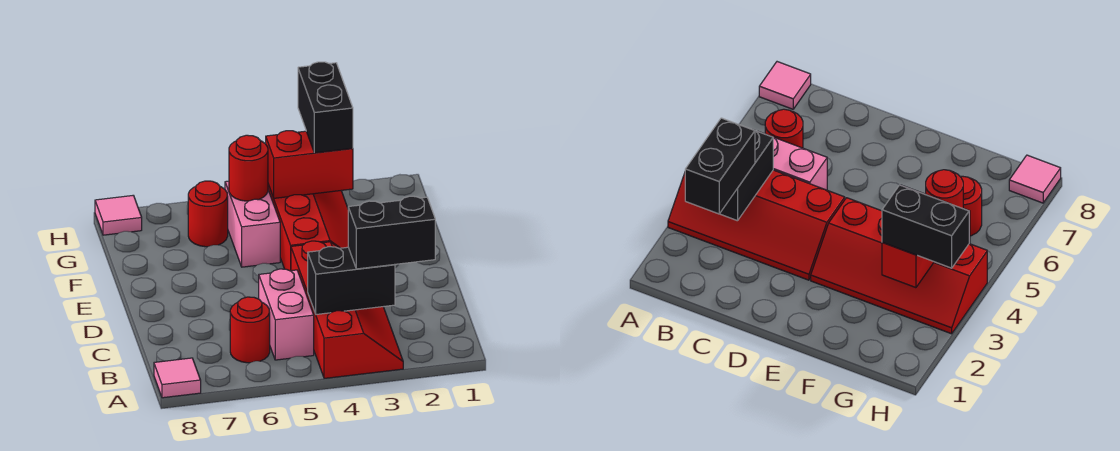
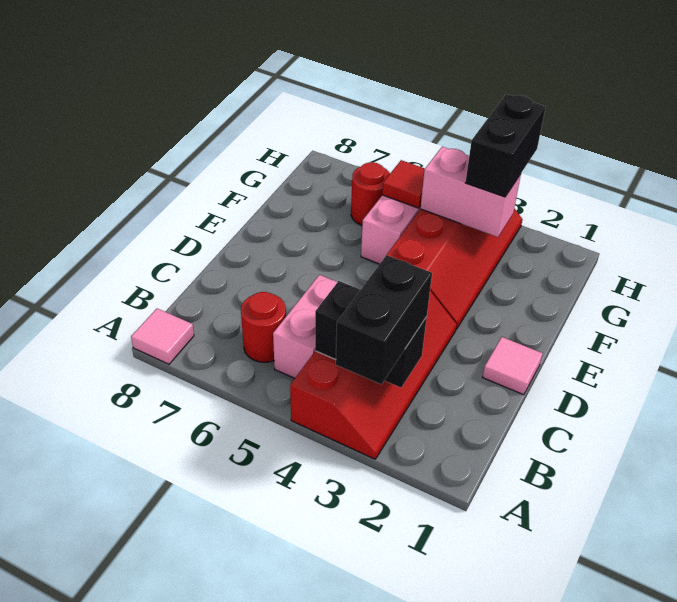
black brick B2:B3 level 3 -> black brick A3:B3 level 3
red brick G3:G4 level 2 -> pink brick G3:G4 level 2
red round brick G5 level 2 -> red tile G5 level 2
pink tile H8 level 1 -> pink tile D1 level 1

